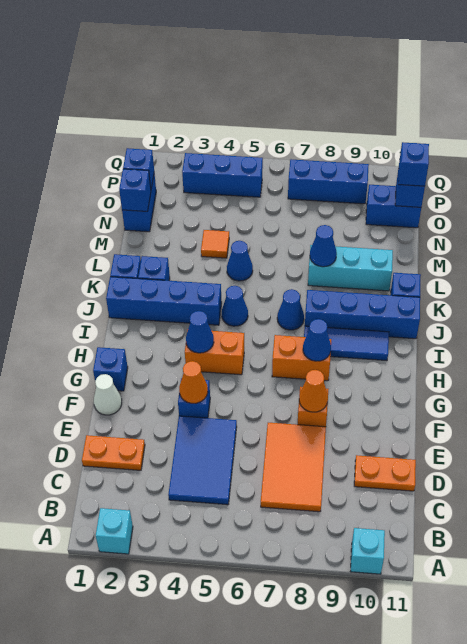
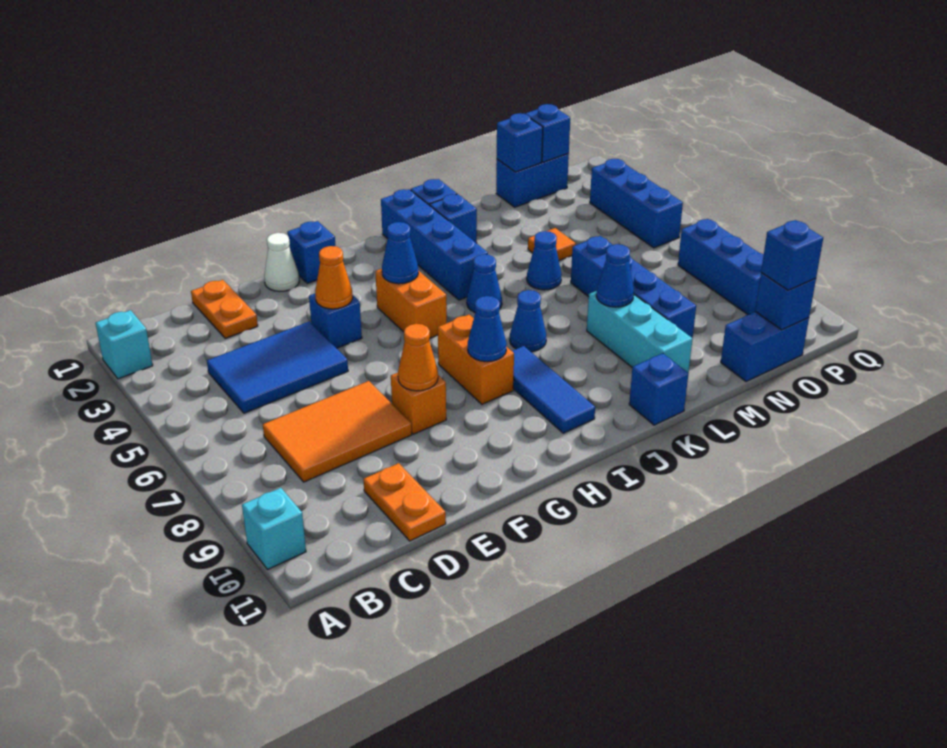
blue brick J8:J11 level 1 -> blue brick M6:M9 level 1
blue brick O10:O11 level 1 -> blue brick N11:O11 level 1

